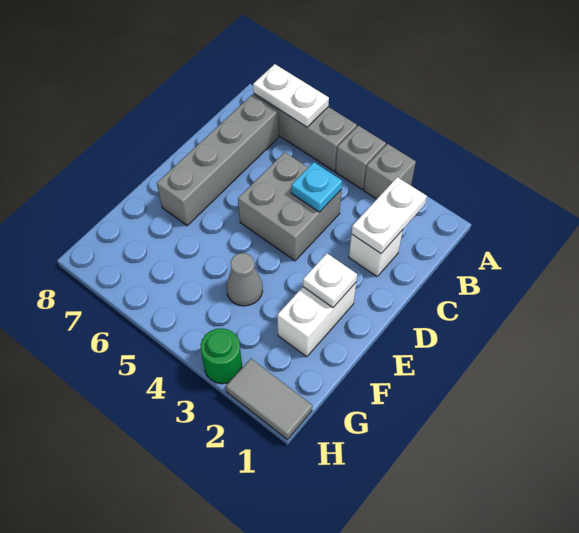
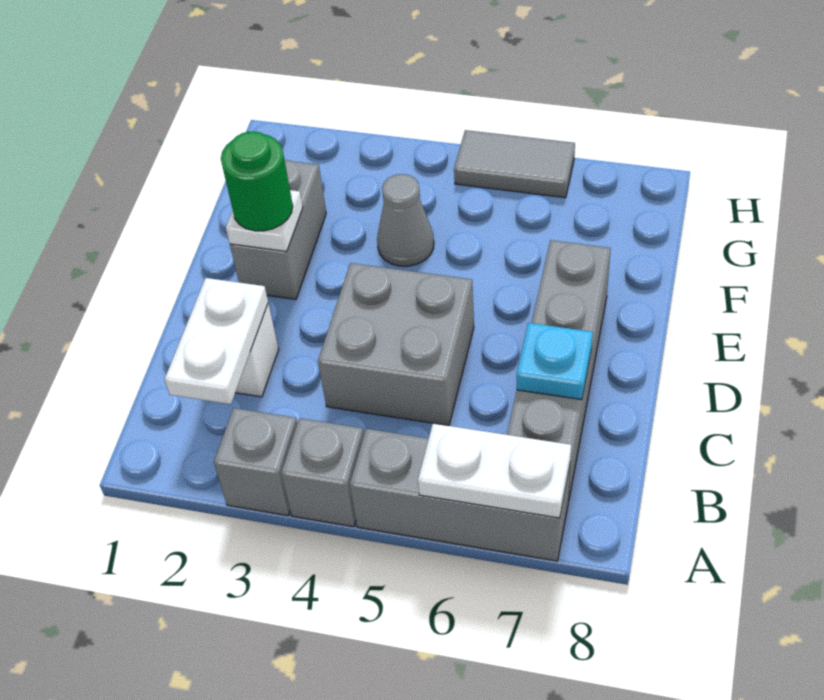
cyan plate C4 level 2 -> cyan plate C7 level 2
white brick E2:F2 level 1 -> grey brick E2:F2 level 1
grey tile H1:H2 level 1 -> grey tile H5:H6 level 1
green round brick H3 level 1 -> green round brick E2 level 3

